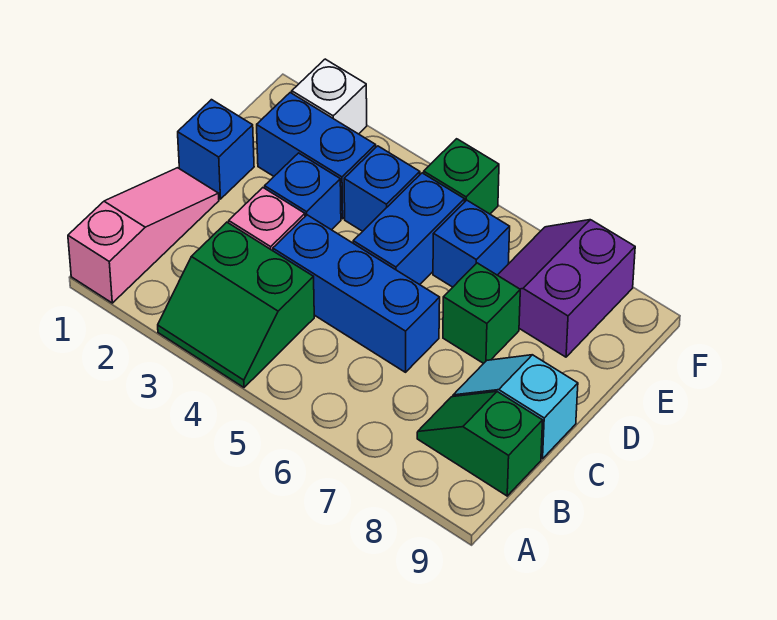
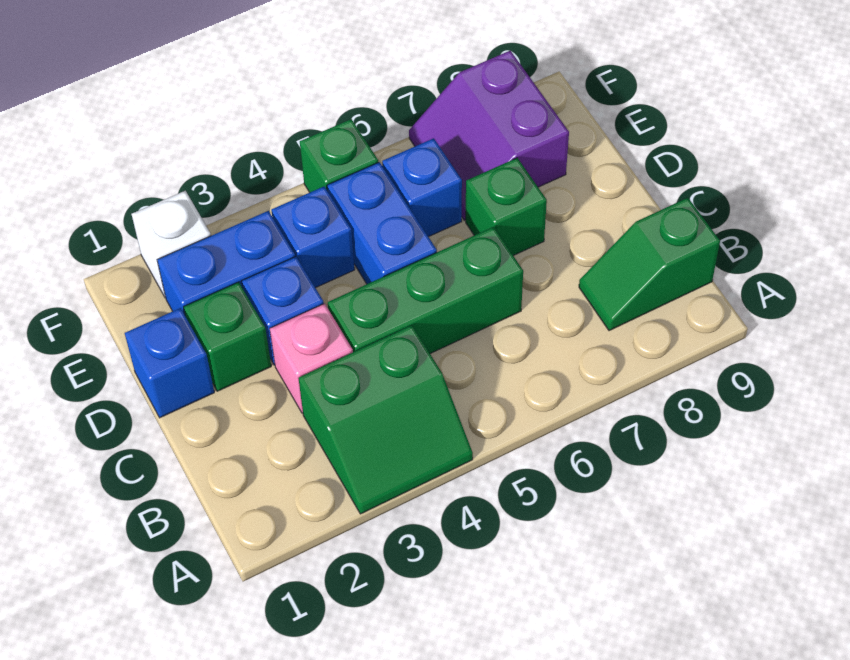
pink slope A1:C1 level 1 top A -> none
blue brick C4:C6 level 1 -> green brick C4:C6 level 1
cyan slope C8:C9 level 1 top 9 -> none
none -> green brick D2 level 1

